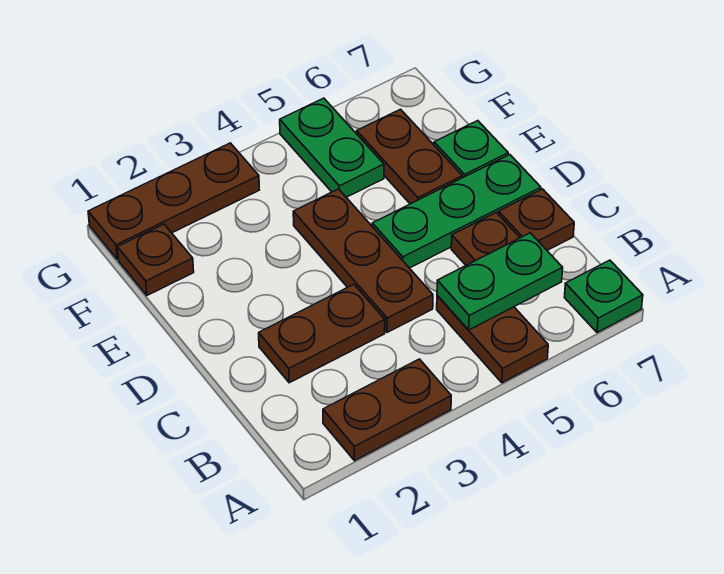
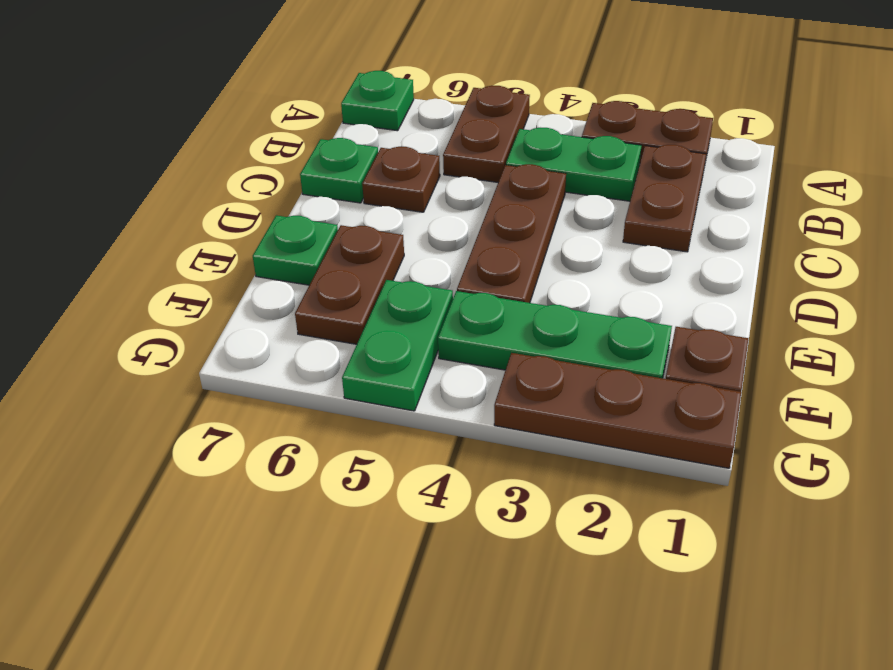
green plate B5:B6 level 2 -> green plate B3:B4 level 1
brown plate C2:C3 level 1 -> brown plate B2:C2 level 1
brown plate C7 level 1 -> green plate C7 level 1
green plate D5:D7 level 1 -> green plate F2:F4 level 1

